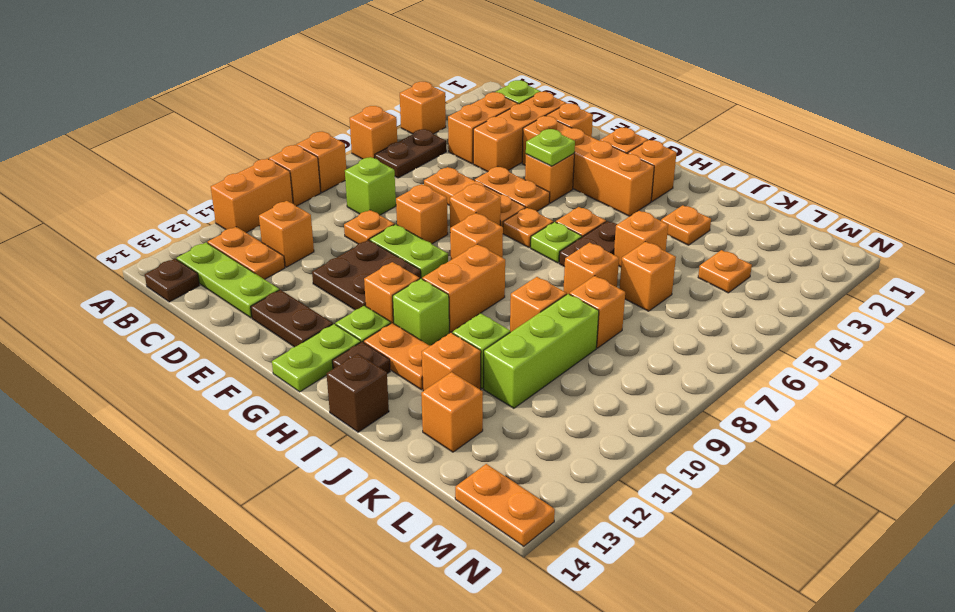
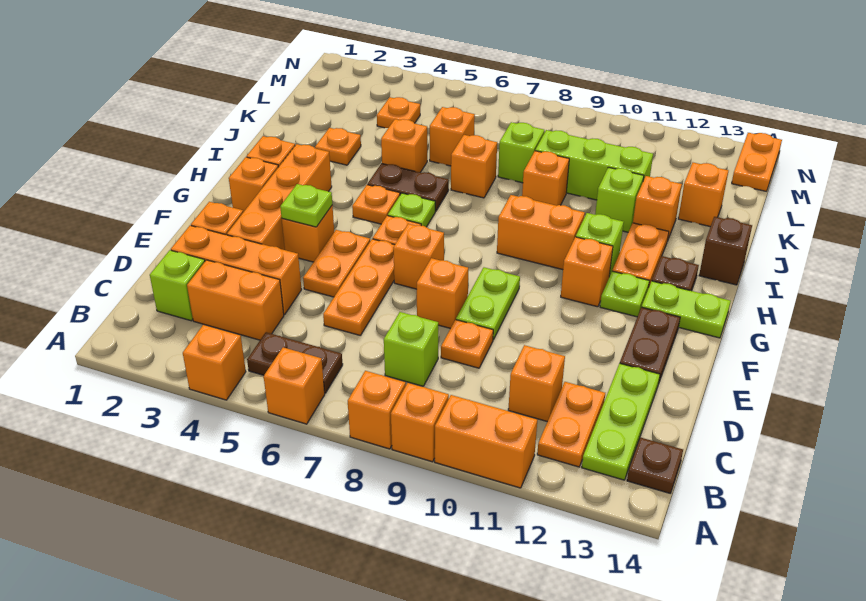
brown plate E10:F11 level 1 -> none
orange brick G8 level 1 -> none
orange brick K8 level 1 -> lime brick K8 level 1

